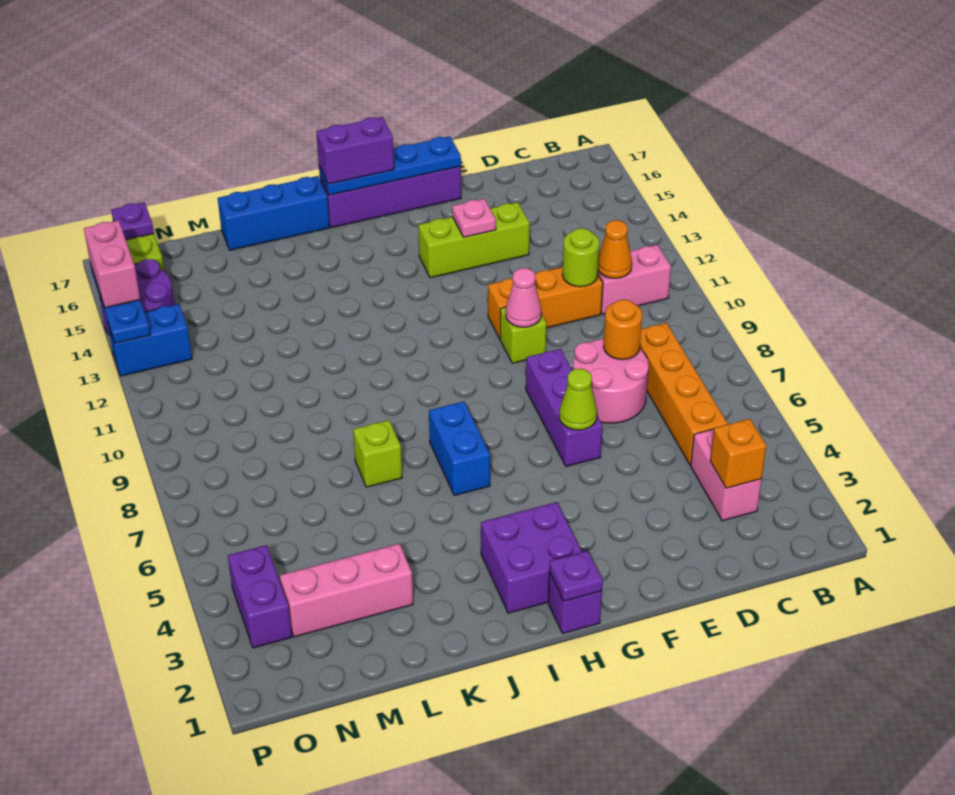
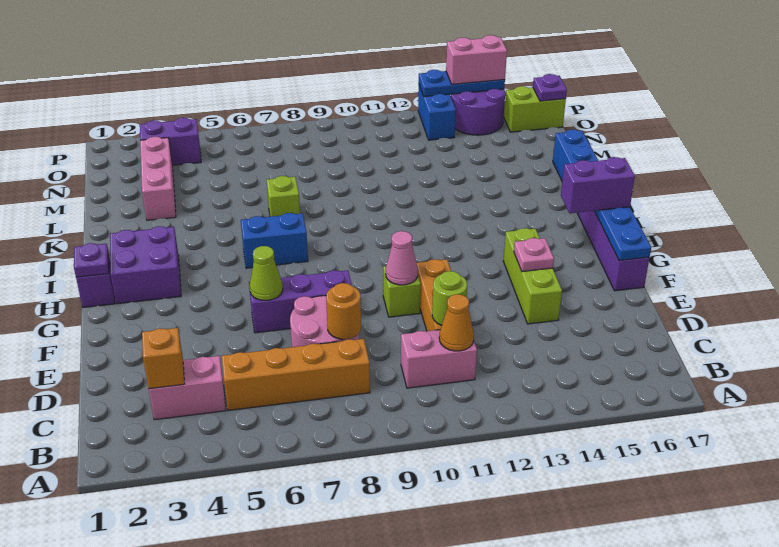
pink brick B11:C11 level 1 -> pink brick C10:C11 level 1
purple brick H17:I17 level 3 -> purple brick H16:H17 level 3

